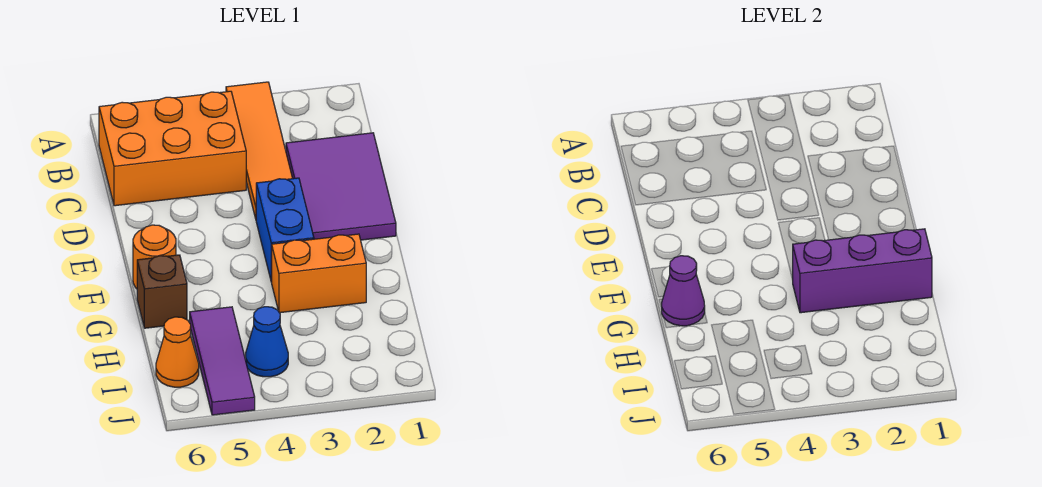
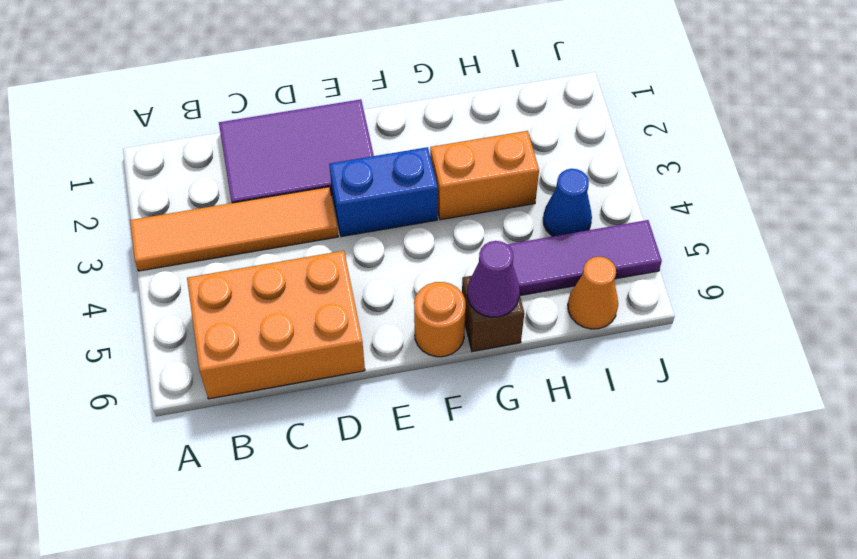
orange brick B4:C6 level 1 -> orange brick B5:D6 level 1
purple brick G1:G3 level 2 -> none
orange brick G2:G3 level 1 -> orange brick G3:H3 level 1

